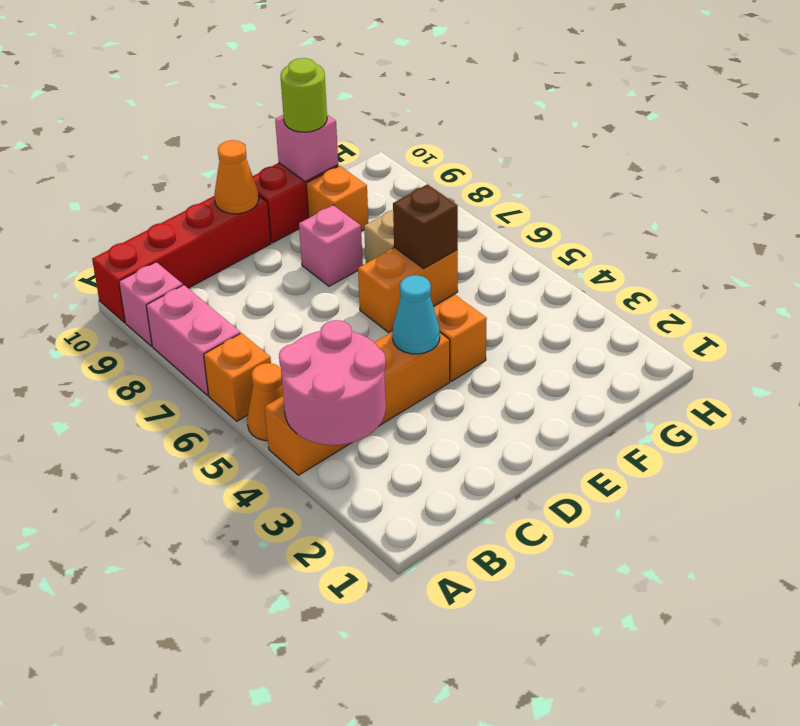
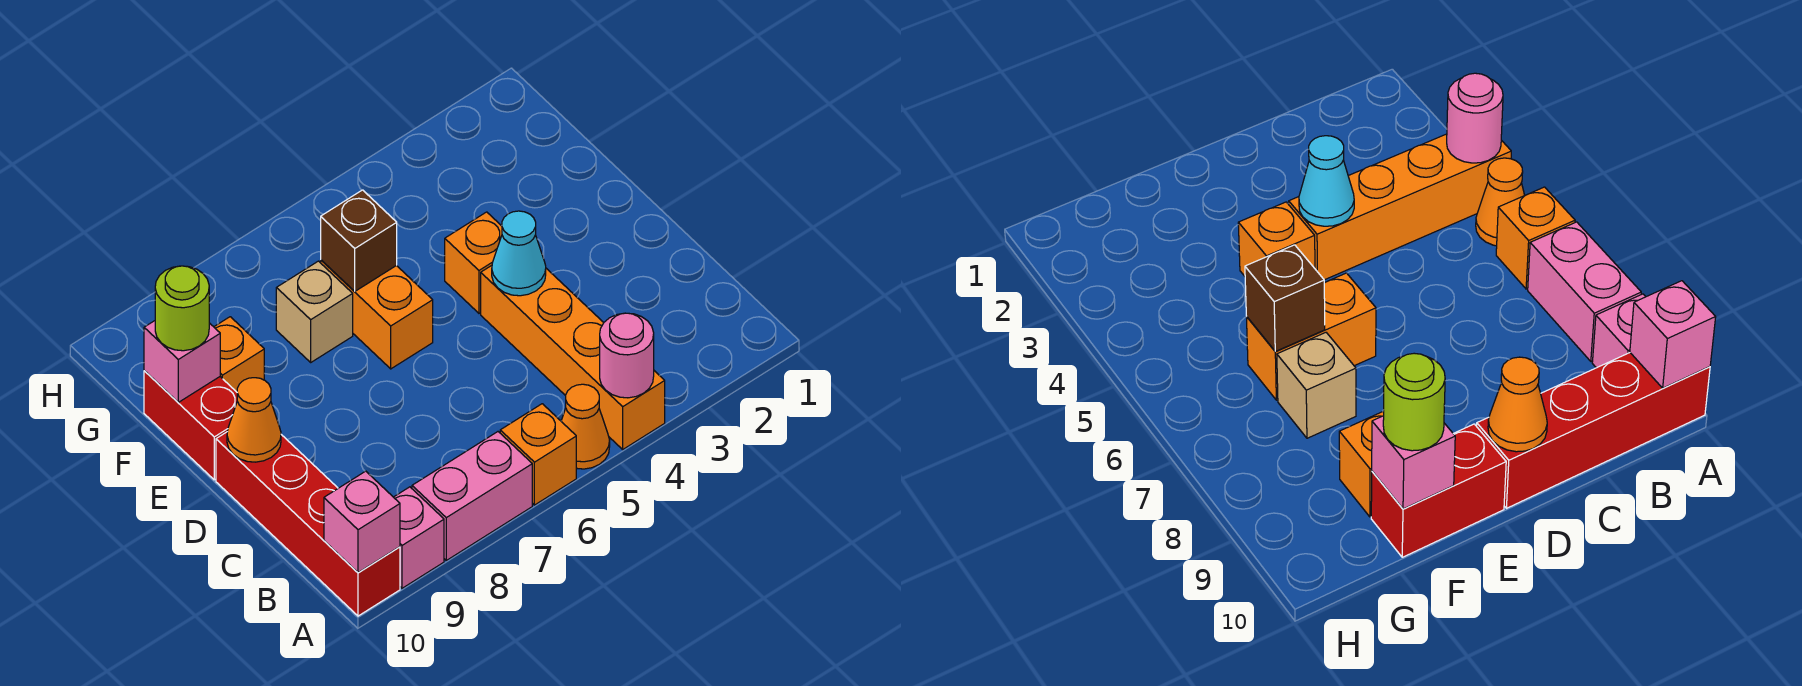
pink round brick A3:B4 level 2 -> pink round brick A4 level 2
pink brick E8 level 1 -> pink brick A10 level 2

